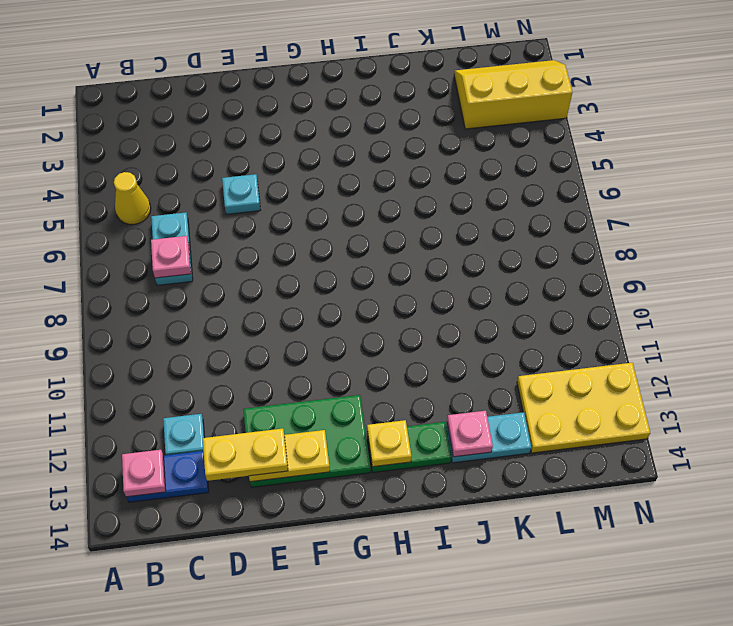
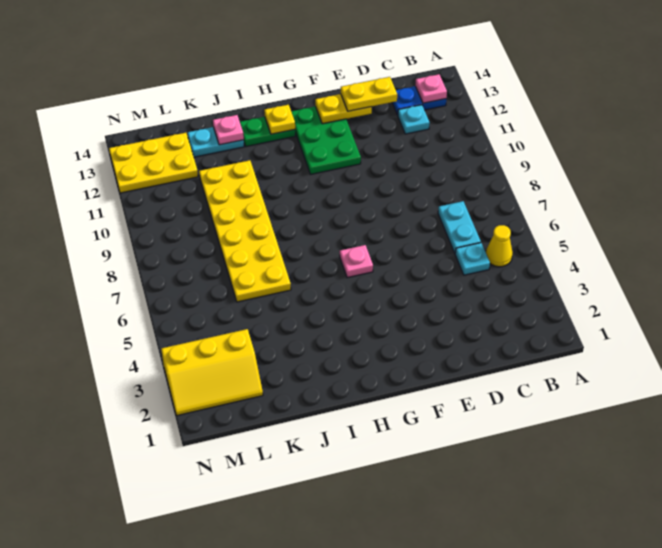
pink plate C7 level 2 -> pink plate G6 level 1
cyan plate E5 level 1 -> cyan plate C5 level 1
green plate E12:G13 level 1 -> green plate F11:G13 level 1
none -> yellow plate J6:K11 level 1

